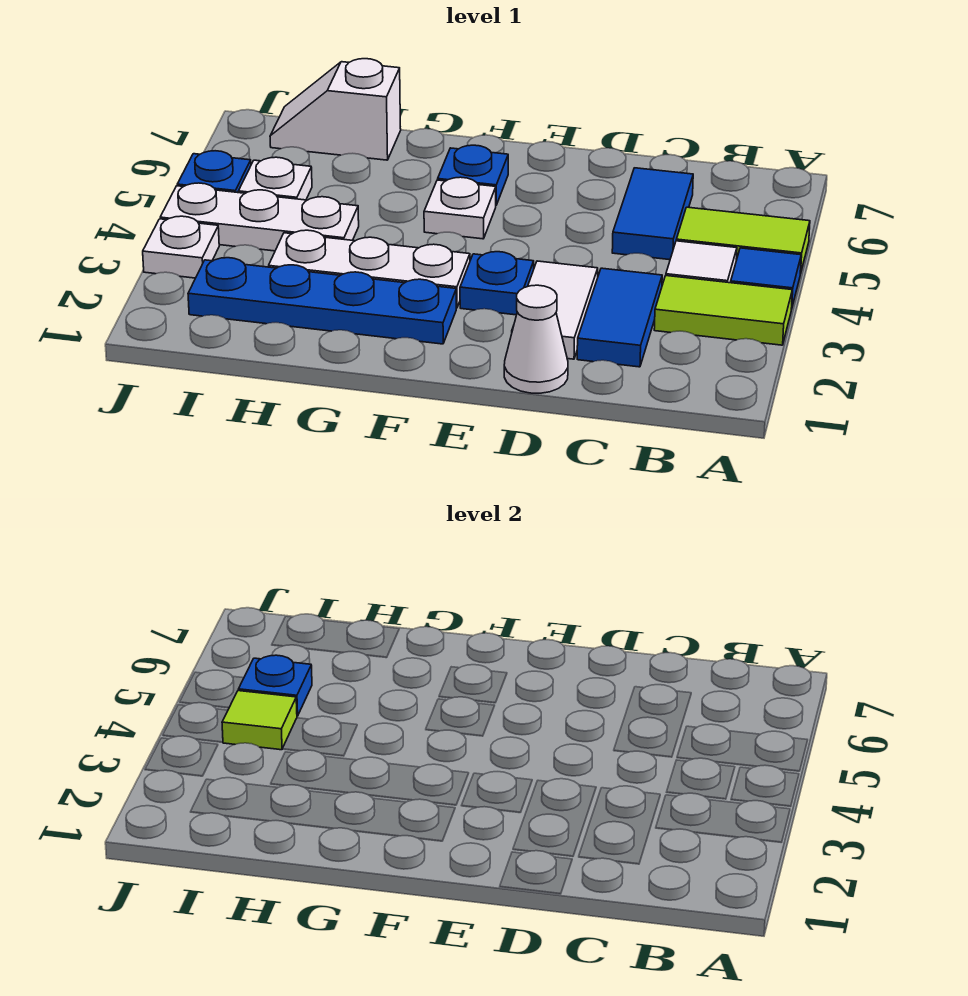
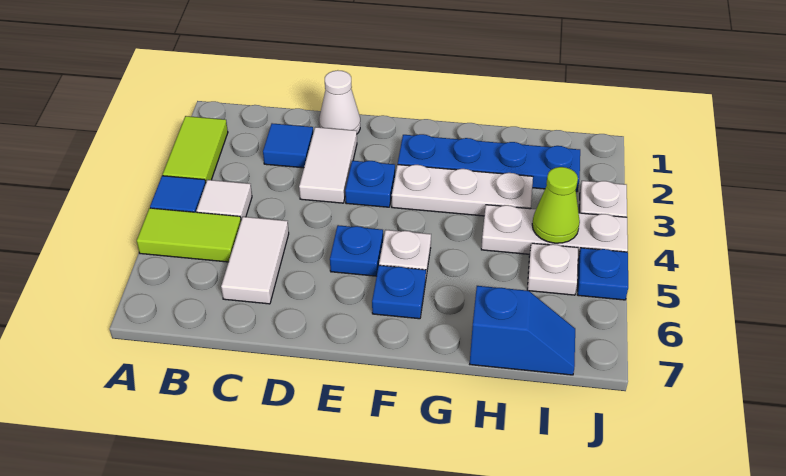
lime tile A3:B3 level 1 -> lime tile A2:A3 level 1
blue tile C2:C3 level 1 -> blue tile C2 level 1
blue tile C5:C6 level 1 -> white tile C5:C6 level 1
white slope H7:I7 level 1 top H -> blue slope H7:I7 level 1 top H
lime tile I4 level 2 -> lime cone I4 level 2
blue plate I5 level 2 -> blue plate E5 level 1

